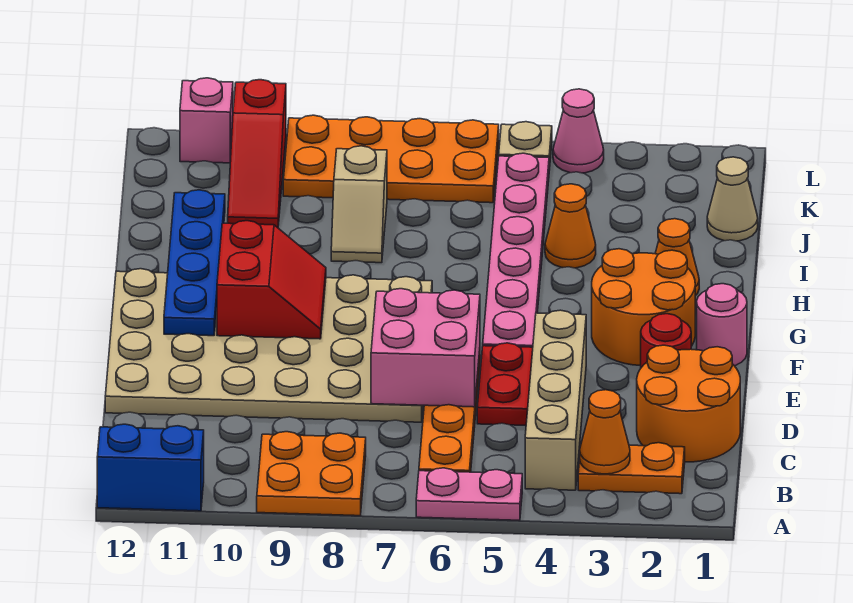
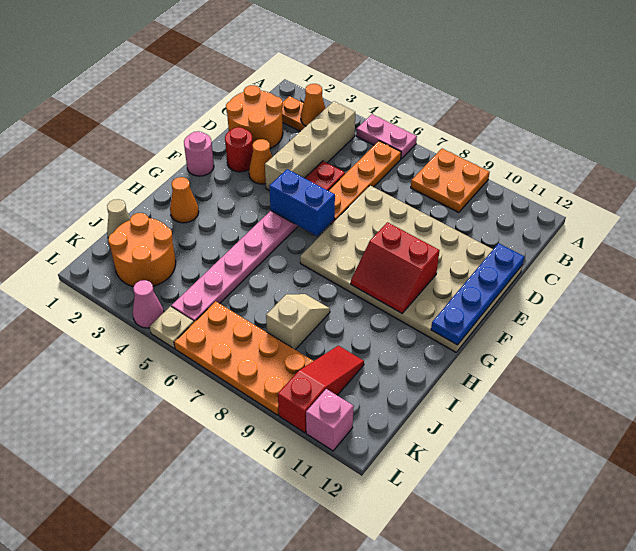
blue brick A11:A12 level 1 -> blue brick F5:F6 level 2
pink brick D6:E7 level 2 -> none
orange round brick F2:G3 level 1 -> orange round brick J2:K3 level 1
red slope F9:G10 level 2 top 10 -> red slope F9:G10 level 2 top F
blue plate F11:I11 level 2 -> blue plate D12:G12 level 2
orange cone I4 level 1 -> orange cone E3 level 1

